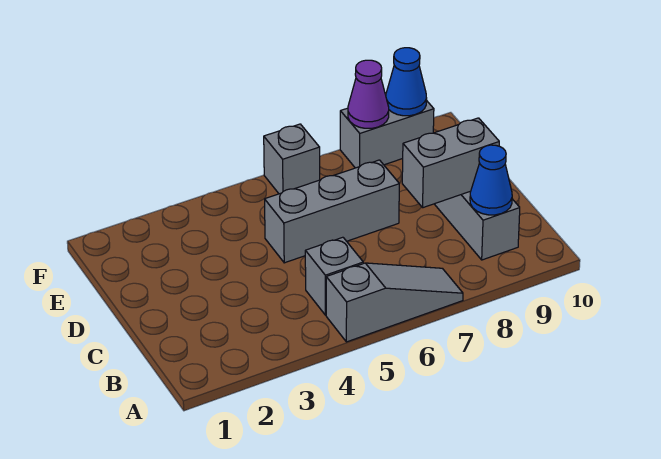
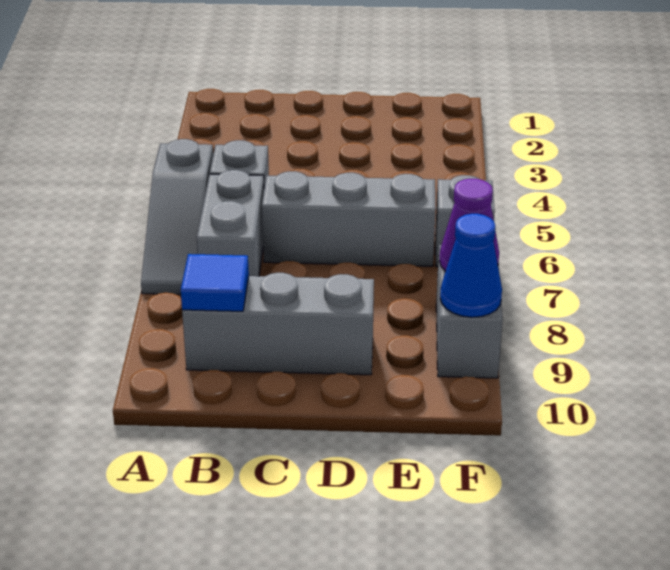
blue cone B9 level 2 -> blue tile B9 level 2
grey brick C8:C9 level 2 -> grey brick B6:B7 level 1
grey brick D5:D7 level 1 -> grey brick C6:E6 level 1

